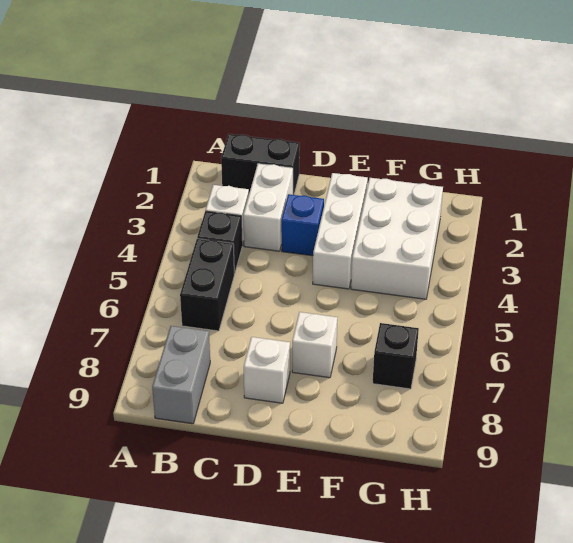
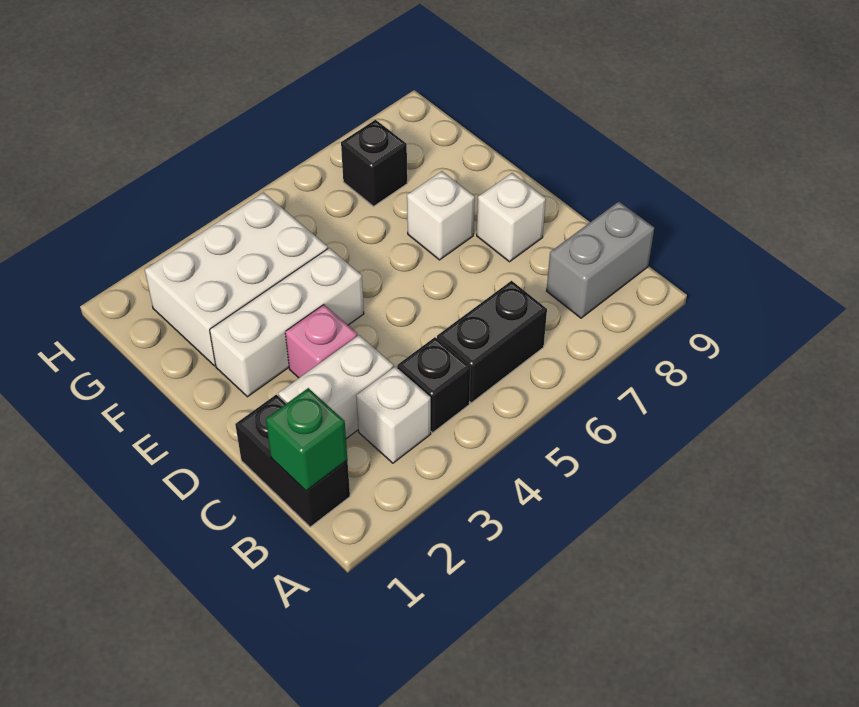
none -> green brick B1 level 2
blue brick D3 level 1 -> pink brick D3 level 1

